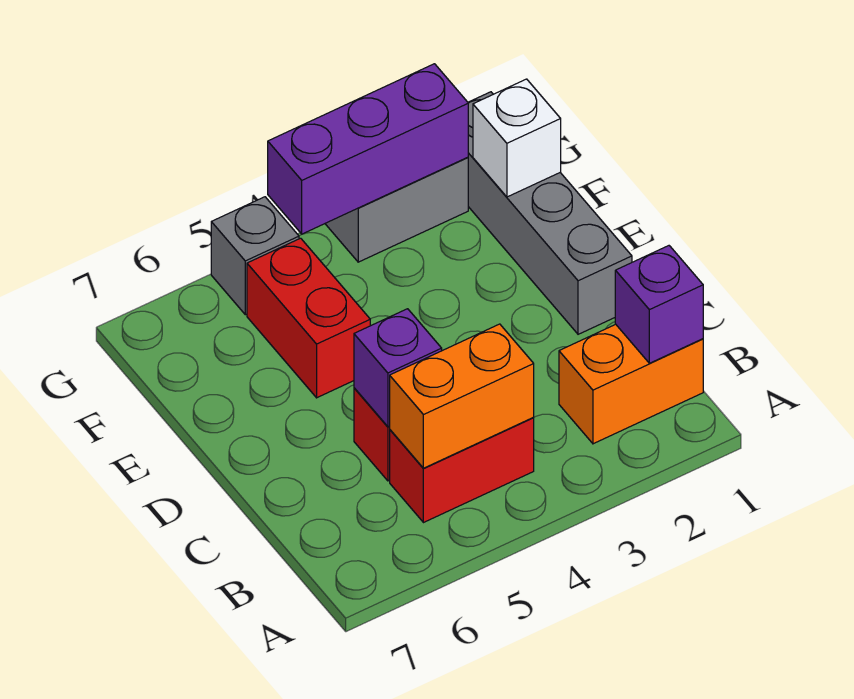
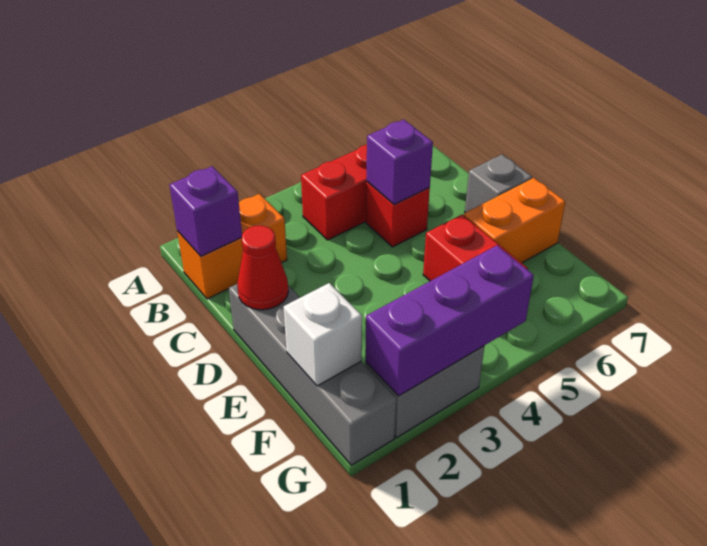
orange brick B4:B5 level 2 -> orange brick E6:E7 level 1
none -> red cone D1 level 2
grey brick G5 level 1 -> grey brick D7 level 1

